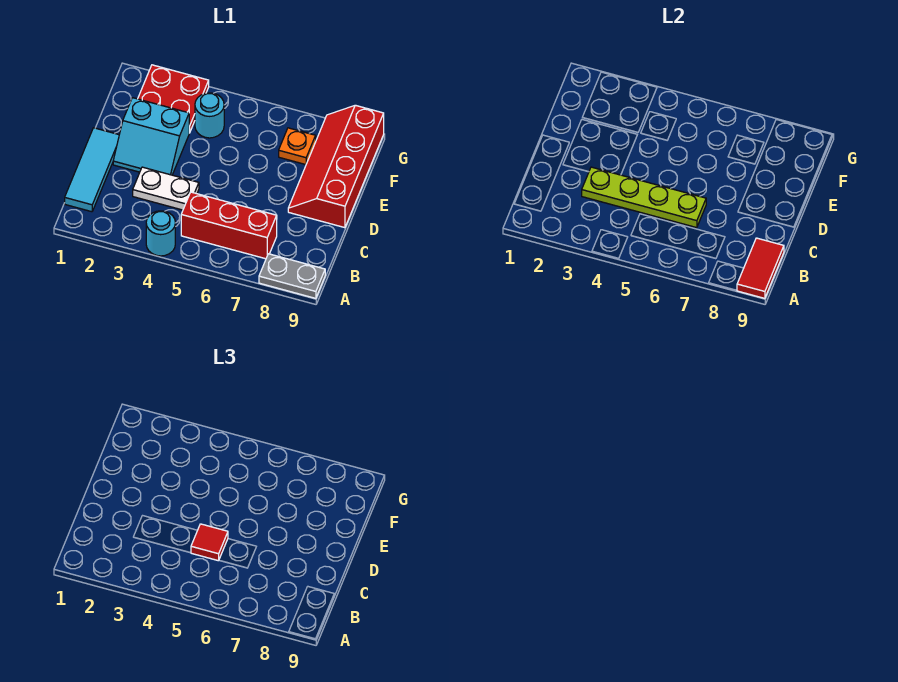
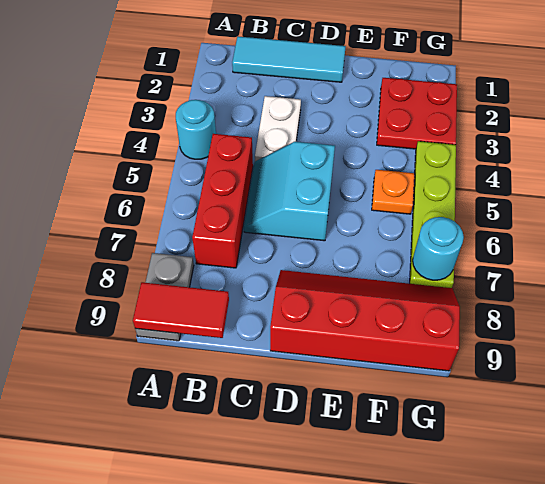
lime plate C3:C6 level 2 -> lime plate G4:G7 level 1
red tile C5 level 3 -> none
cyan slope D2:E3 level 1 top E -> cyan slope C5:D6 level 1 top D
cyan round brick F4 level 1 -> cyan round brick G7 level 2
orange plate F7 level 1 -> orange plate F5 level 1

